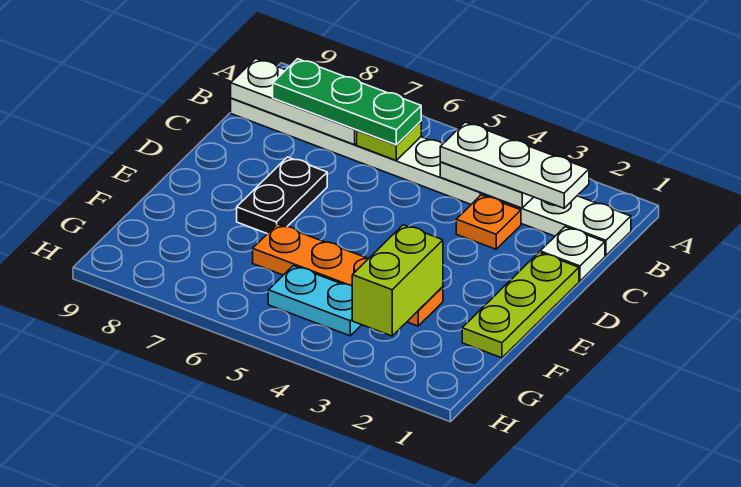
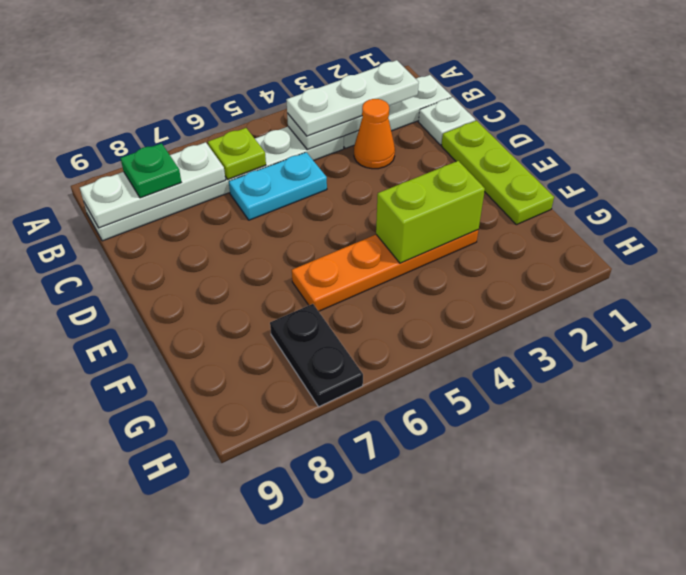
green plate B6:B8 level 3 -> green plate B8 level 3
orange plate C3 level 1 -> orange cone C3 level 1
black plate D7:E7 level 1 -> black plate G7:H7 level 1
lime brick F3:G3 level 2 -> lime brick F3:F4 level 2
cyan plate G4:G5 level 1 -> cyan plate C5:C6 level 1

